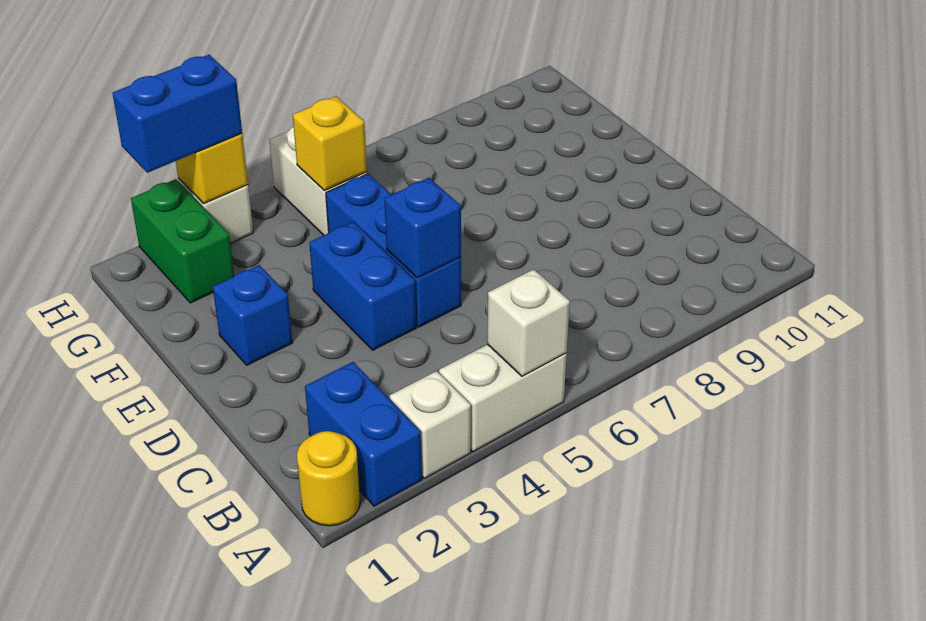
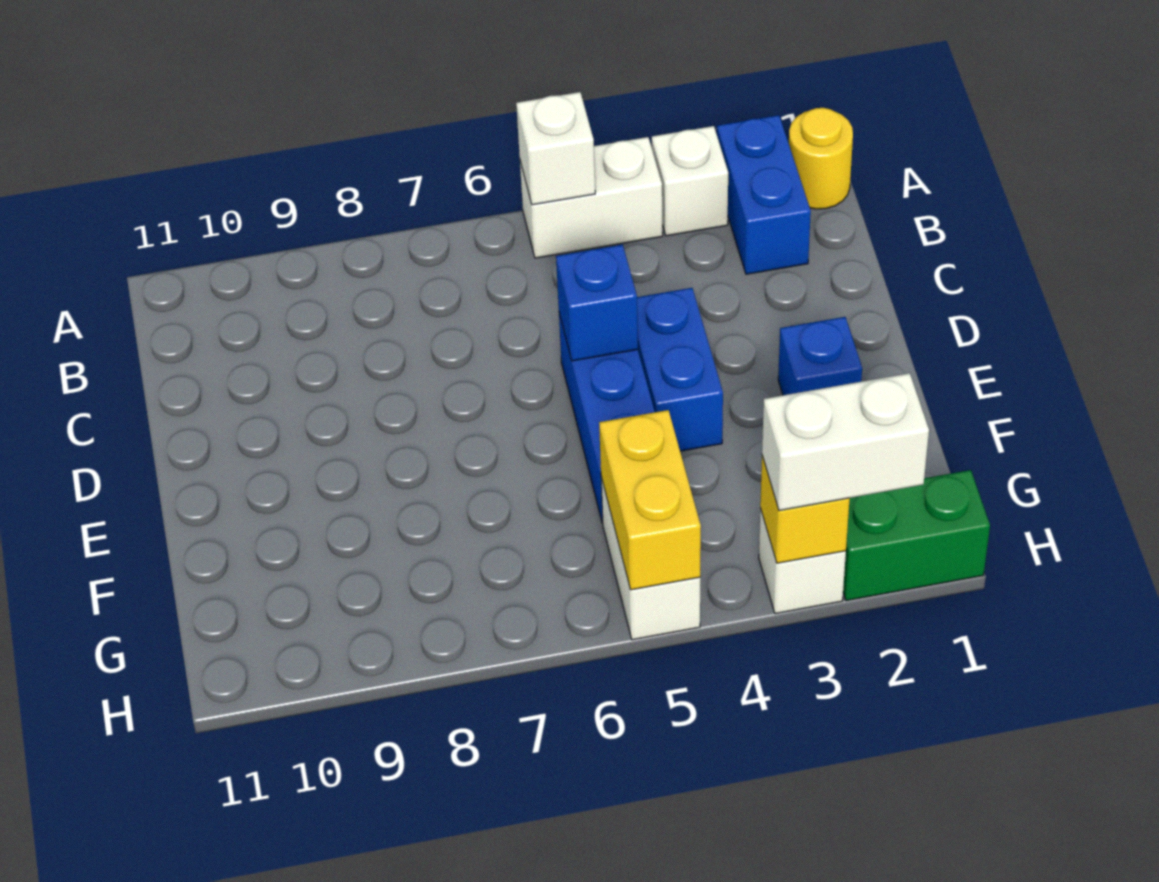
green brick G2:H2 level 1 -> green brick H1:H2 level 1
yellow brick G5 level 2 -> yellow brick G5:H5 level 2
blue brick H2:H3 level 3 -> white brick H2:H3 level 3

